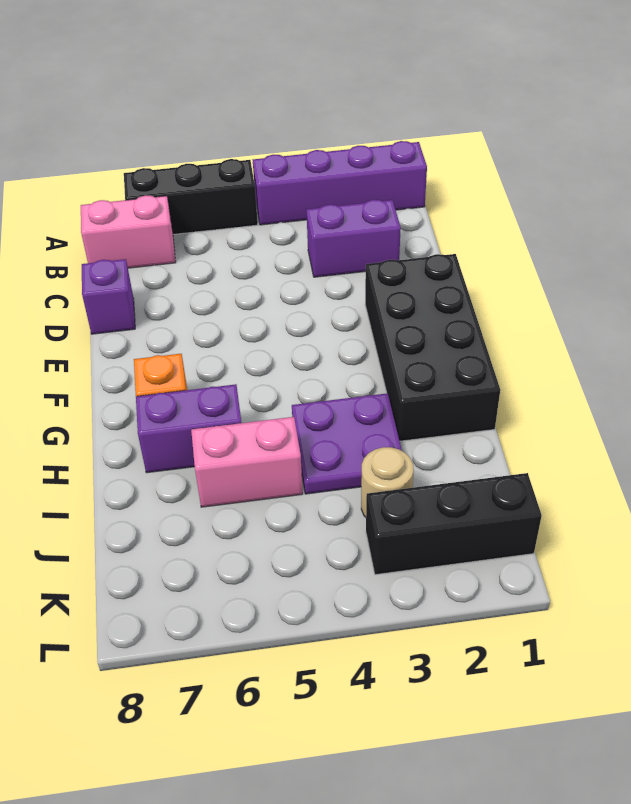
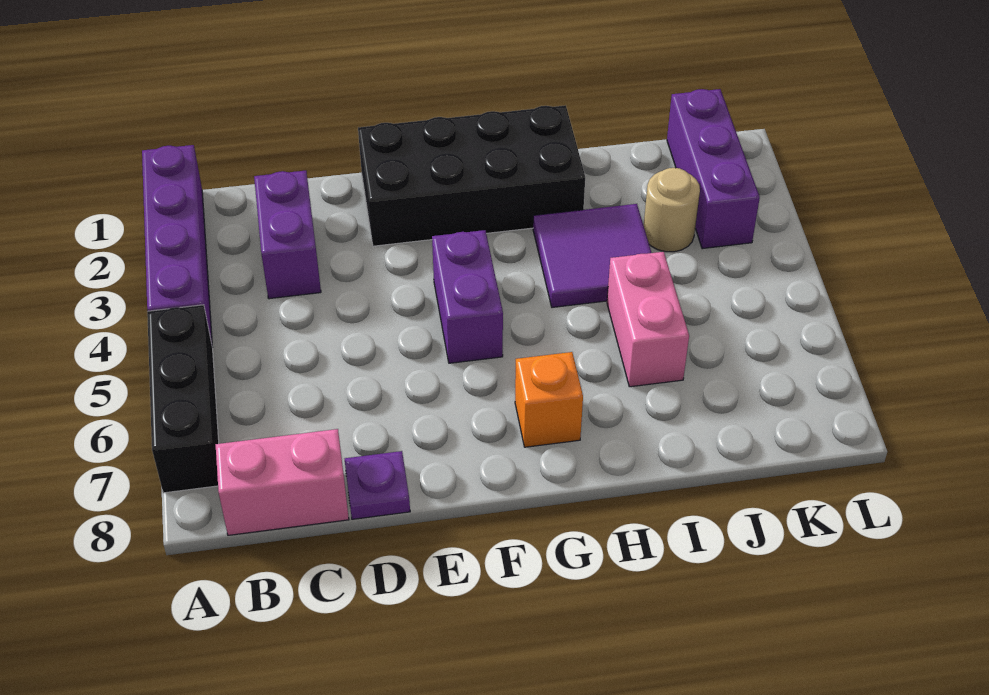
pink brick B7:B8 level 1 -> pink brick B8:C8 level 1
purple brick D8 level 1 -> purple plate D8 level 1
purple plate H3:I4 level 1 -> purple tile H3:I4 level 1
purple brick H6:H7 level 1 -> purple brick F4:F5 level 1
black brick K1:K3 level 1 -> purple brick K1:K3 level 1

